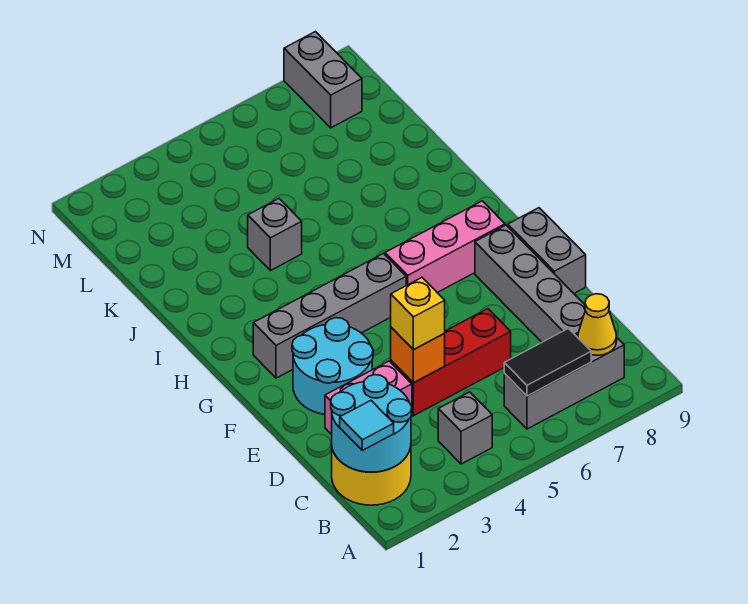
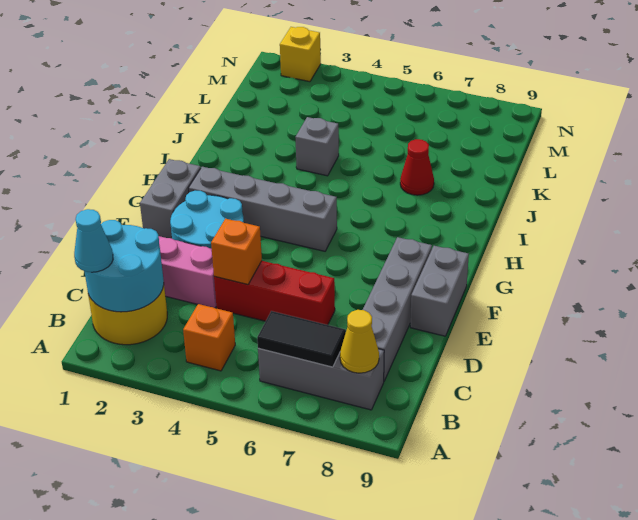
cyan tile B1 level 3 -> cyan cone B1 level 3
grey brick B4 level 1 -> orange brick B4 level 1
yellow brick D4 level 3 -> yellow brick N2 level 1
pink brick G6:G8 level 1 -> none
none -> red cone J7 level 1
grey brick M8:N8 level 1 -> grey brick F1:G1 level 1

